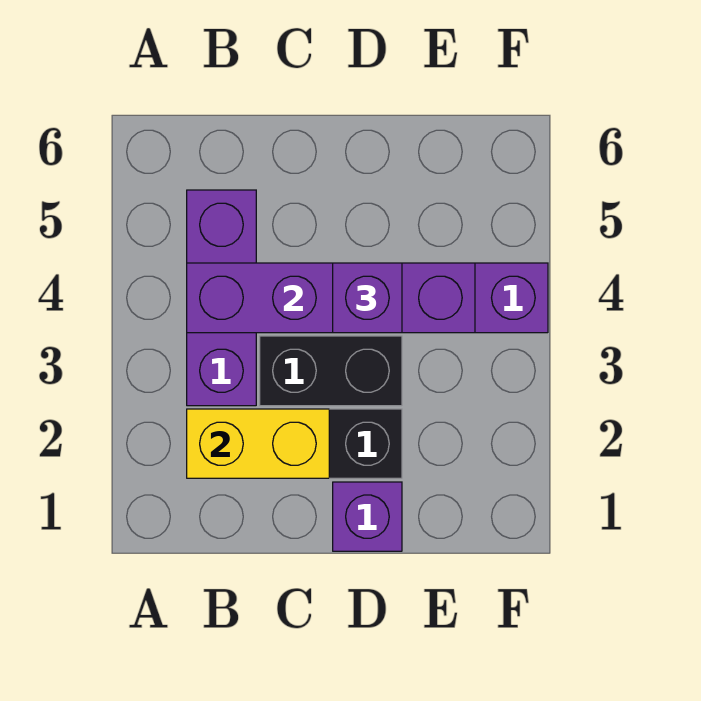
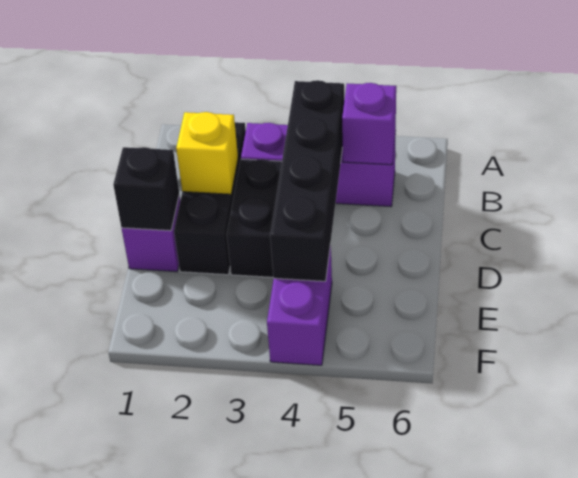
yellow brick B2:C2 level 2 -> yellow brick C2 level 2
purple brick B4:E4 level 2 -> black brick B4:E4 level 2
none -> black brick D1 level 2
purple brick D4 level 3 -> purple brick B5 level 2

